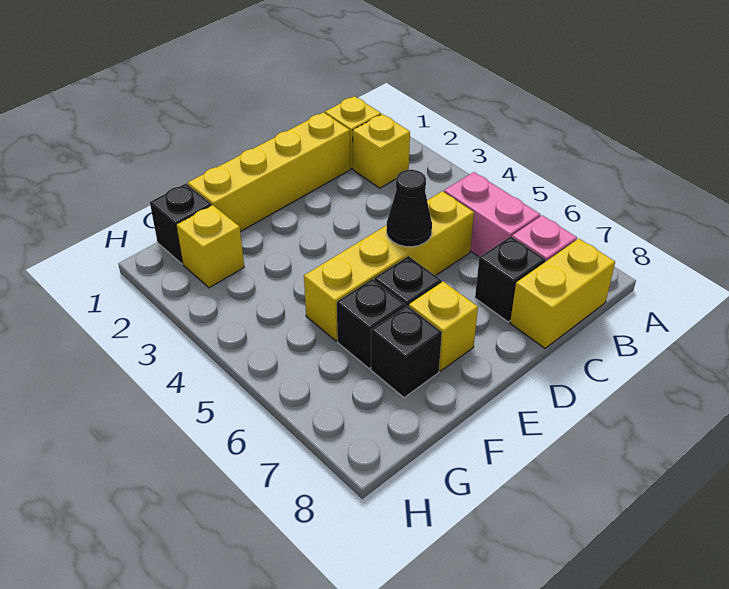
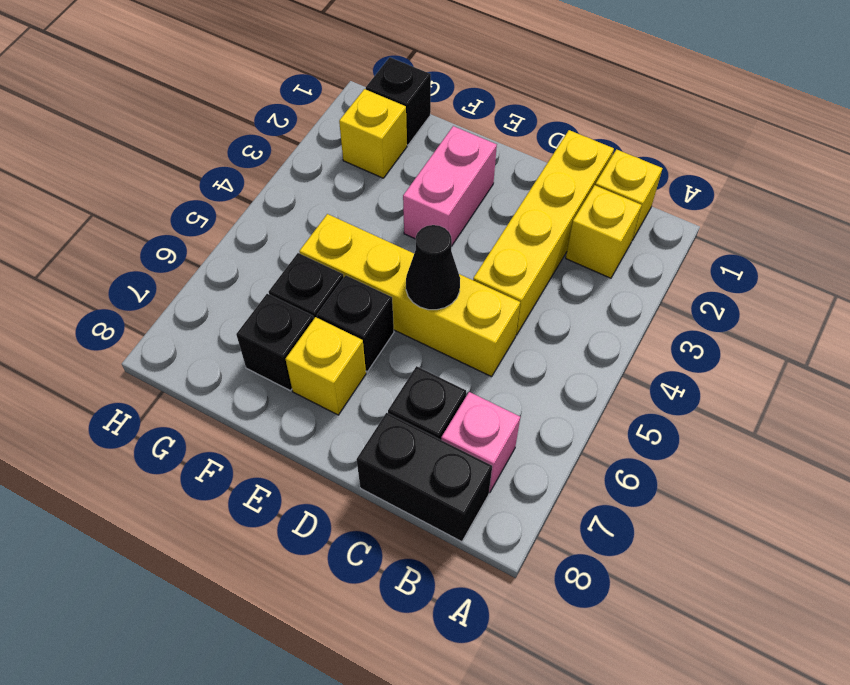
pink brick B5:B6 level 1 -> pink brick E2:E3 level 1
yellow brick B8:C8 level 1 -> black brick B8:C8 level 1
yellow brick C1:F1 level 1 -> yellow brick C1:C4 level 1

